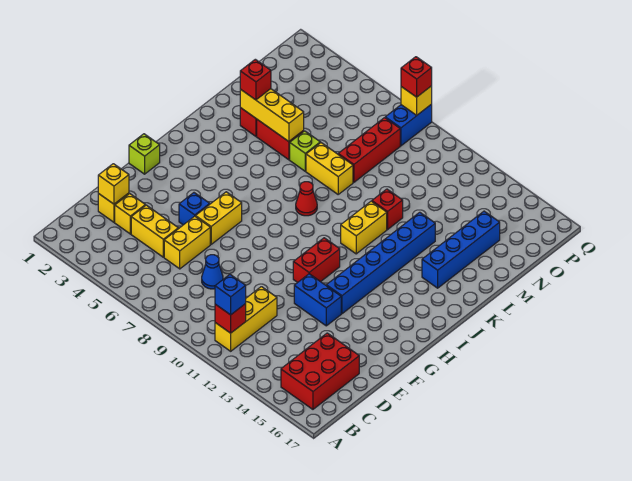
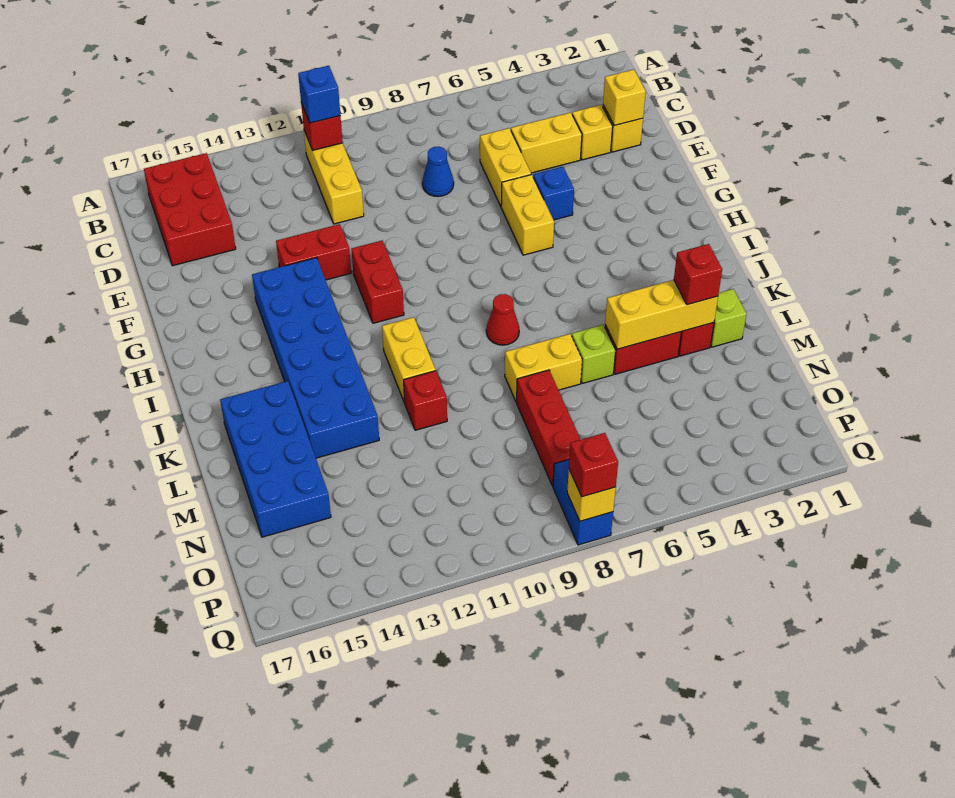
blue brick F12:F13 level 1 -> red brick F12:F13 level 1
lime brick G1 level 1 -> lime brick L2 level 1
blue brick G13:L13 level 1 -> blue brick G13:L14 level 1
blue brick K15:N15 level 1 -> blue brick K15:N16 level 1

